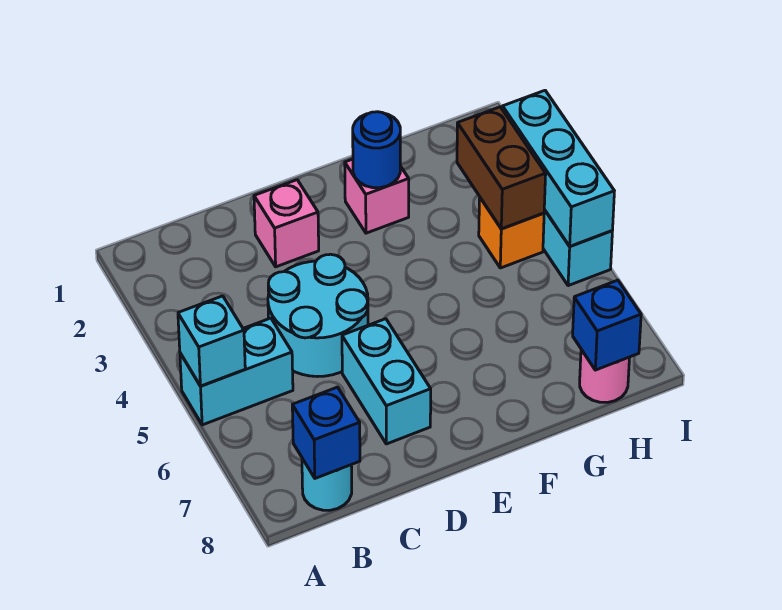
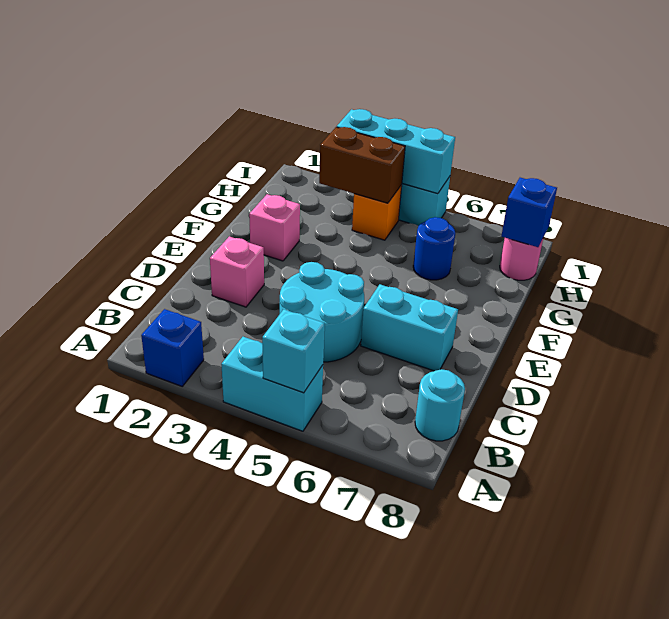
cyan brick A5:B5 level 1 -> cyan brick A4:A5 level 1
blue brick B8 level 2 -> blue brick A2 level 1
blue round brick F2 level 2 -> blue round brick G6 level 1

